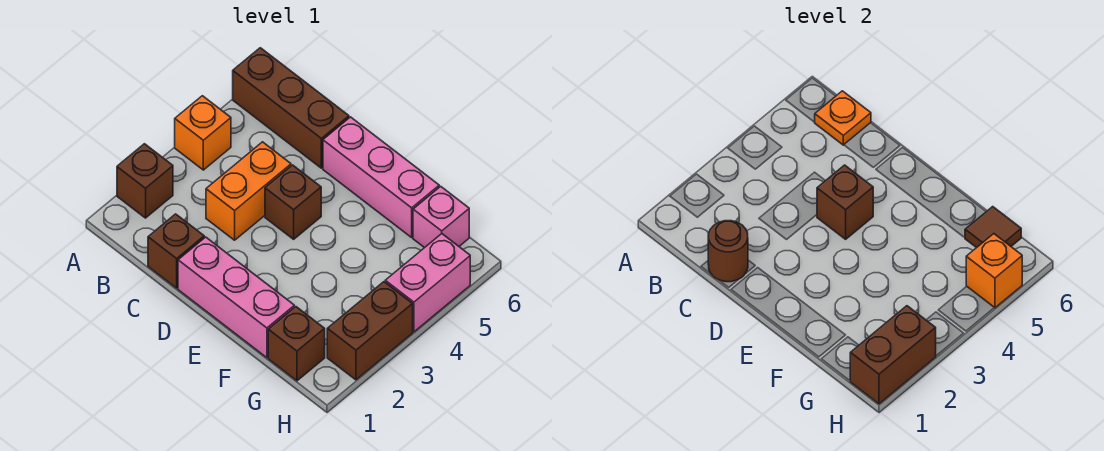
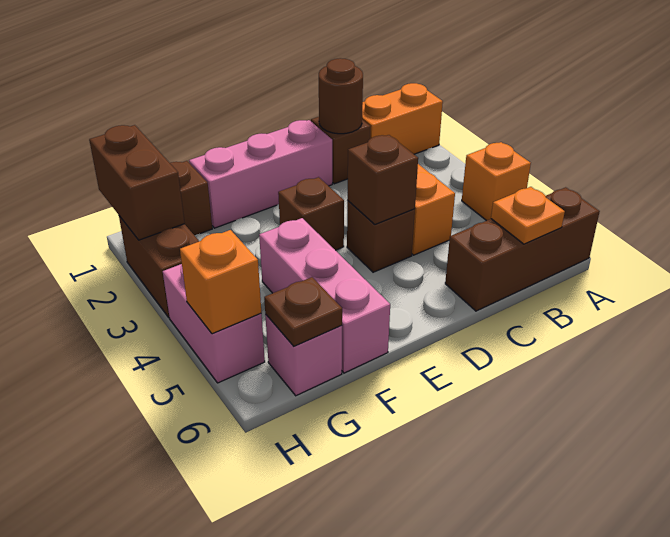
none -> orange brick A1:B1 level 1
brown brick A2 level 1 -> brown brick E3 level 1
pink brick D6:F6 level 1 -> pink brick F4:F6 level 1
brown tile G6 level 2 -> brown plate G6 level 2

